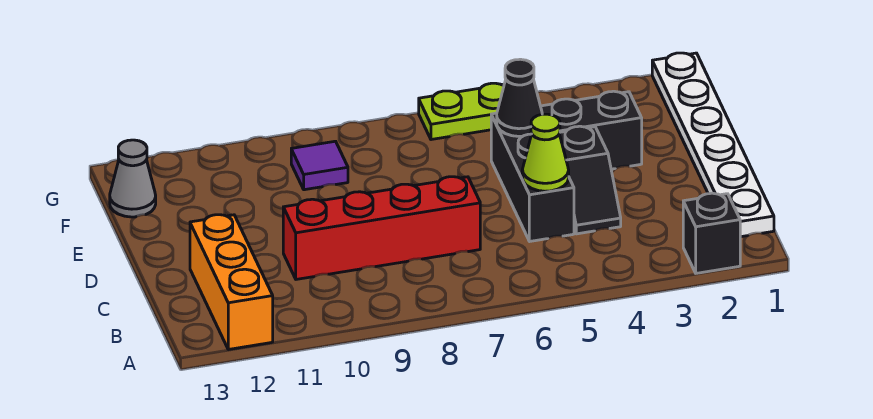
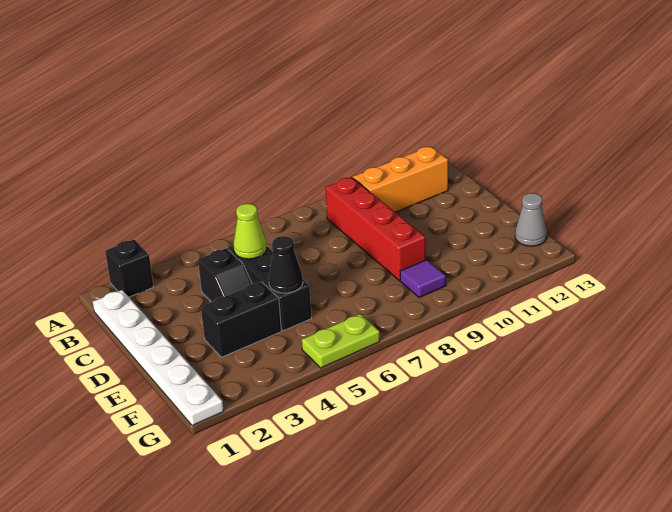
orange brick A12:C12 level 1 -> orange brick B10:B12 level 1
black slope C4:D4 level 1 top D -> black slope C4:D4 level 1 top C
red brick C7:C10 level 1 -> red brick B9:E9 level 1

